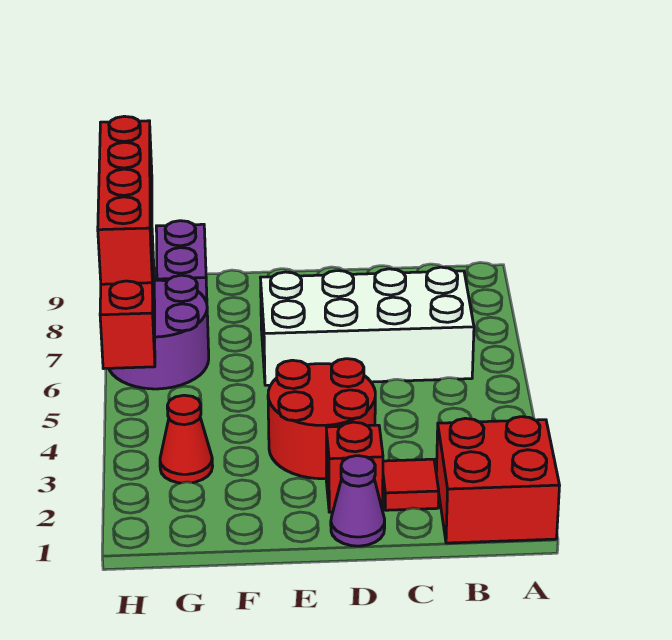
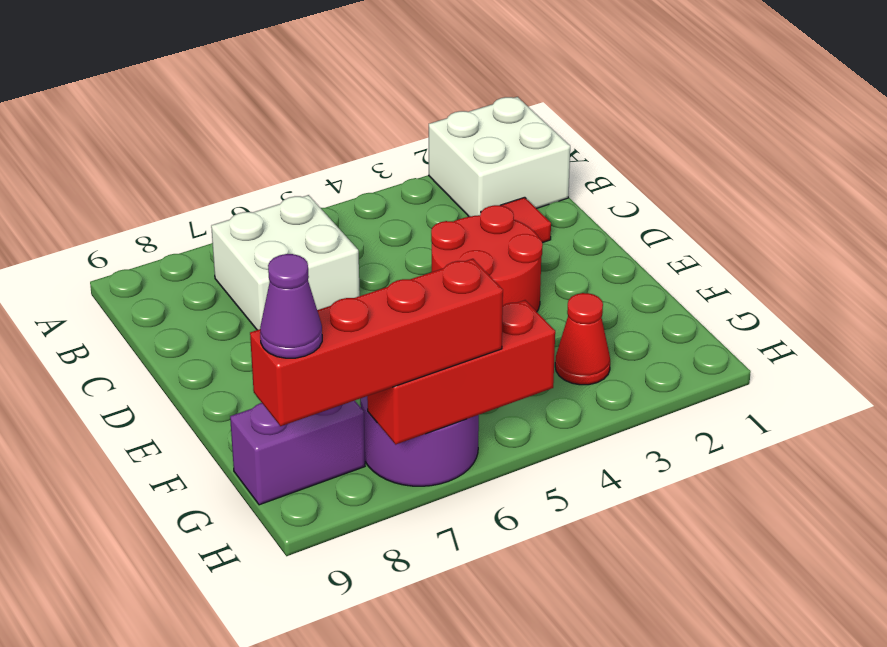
red brick A1:B2 level 1 -> white brick A1:B2 level 1
white brick B6:E7 level 1 -> white brick B6:C7 level 1
purple cone D1 level 1 -> purple cone H9 level 4
red brick D2 level 1 -> none

